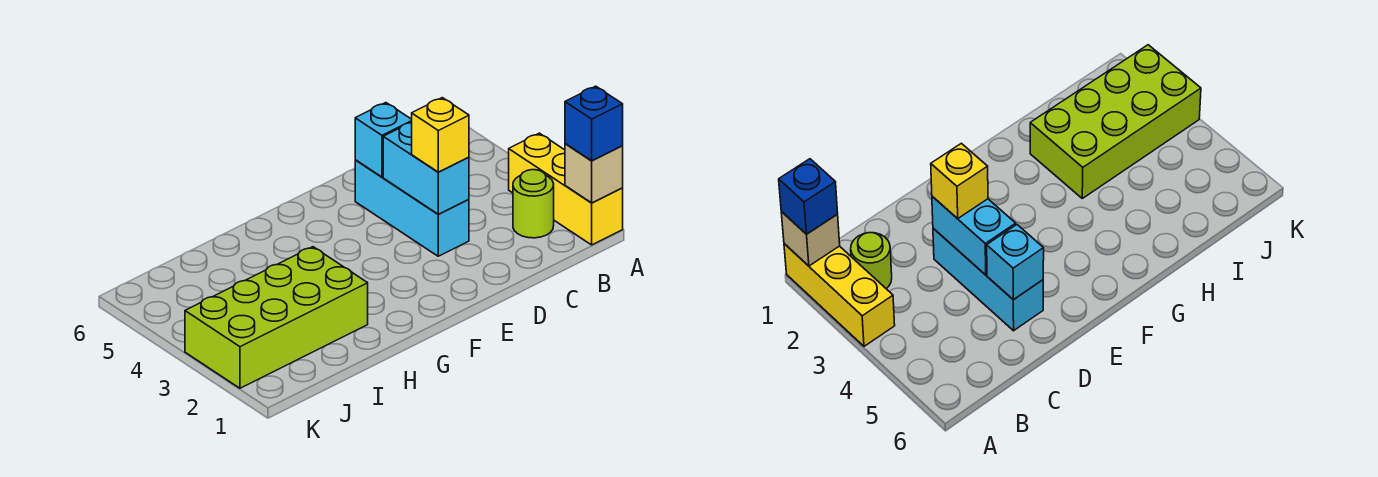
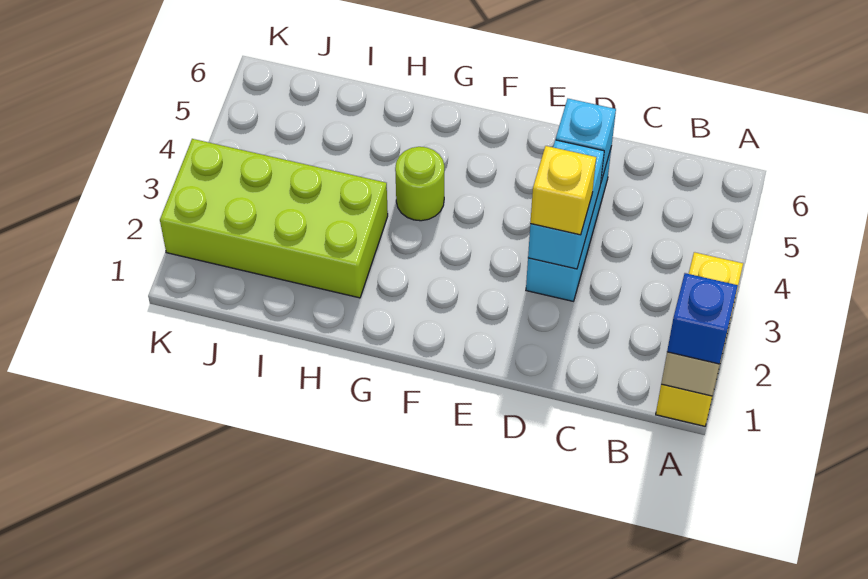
lime round brick B2 level 1 -> lime round brick G4 level 1

